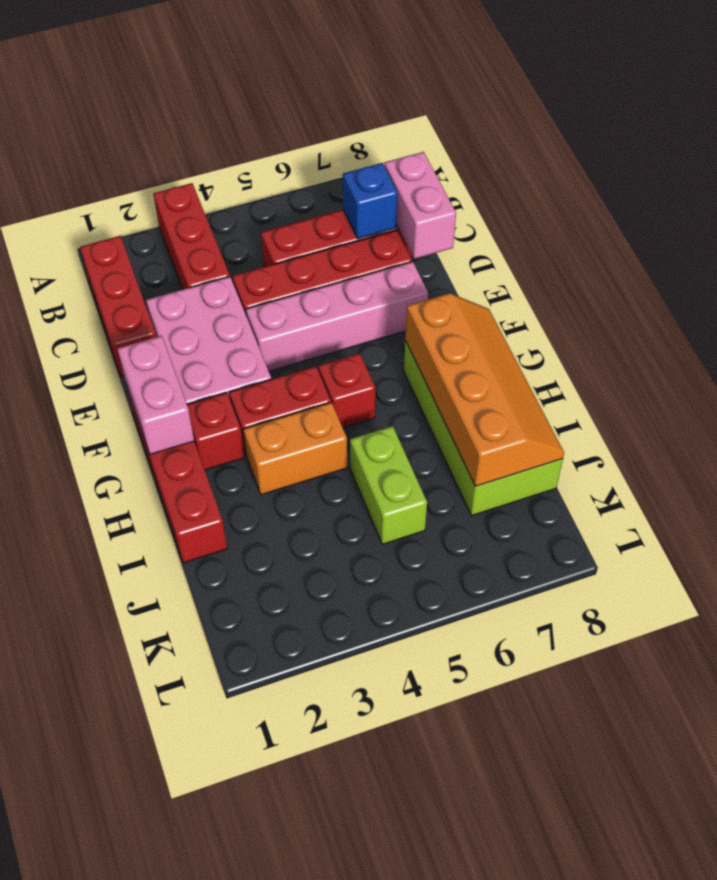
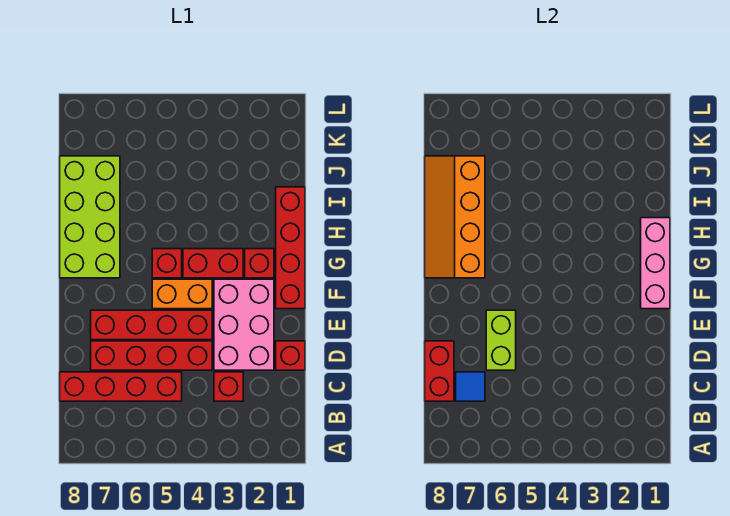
red brick A3:C3 level 1 -> red brick C3 level 1
red brick B1:D1 level 1 -> red brick D1 level 1
blue brick C7 level 2 -> blue tile C7 level 2
pink brick C8:D8 level 2 -> red brick C8:D8 level 2
pink brick E4:E7 level 1 -> red brick E4:E7 level 1
pink brick F1:G1 level 2 -> pink brick F1:H1 level 2
orange brick H3:H4 level 1 -> orange brick F4:F5 level 1
lime brick I5:J5 level 1 -> lime brick D6:E6 level 2

